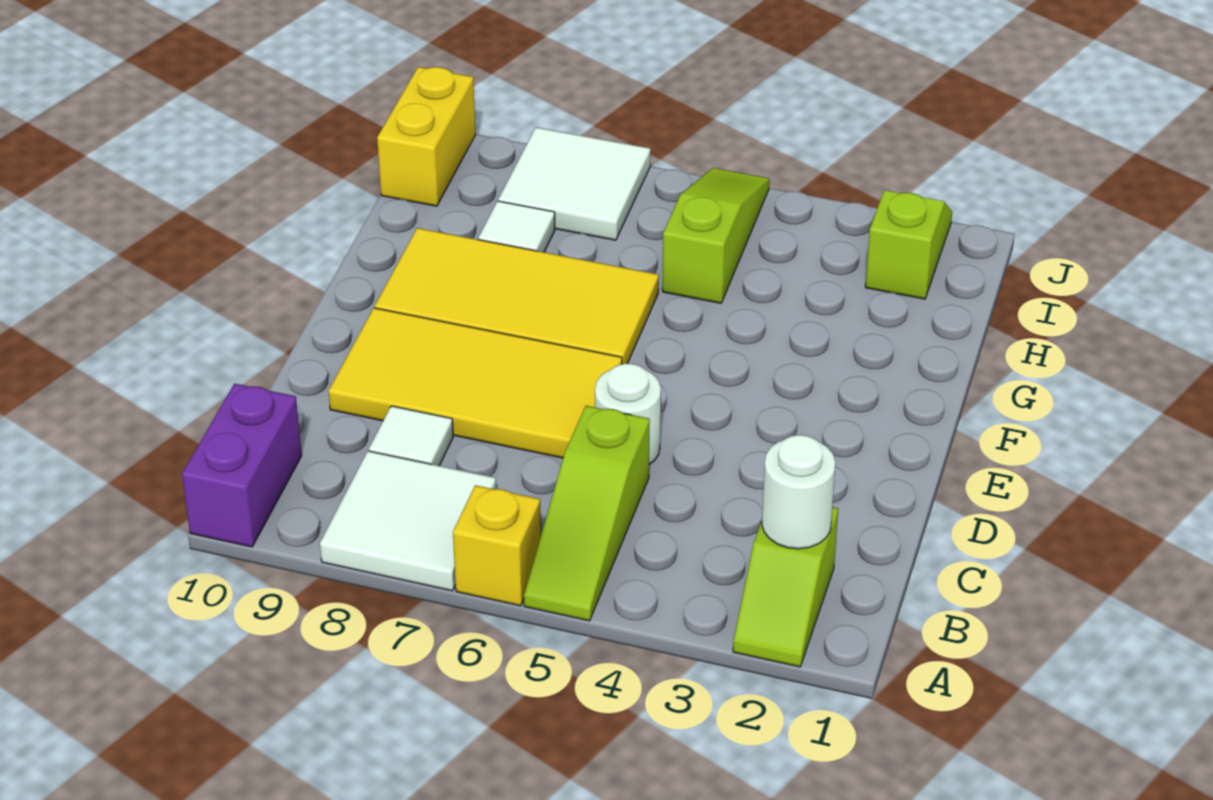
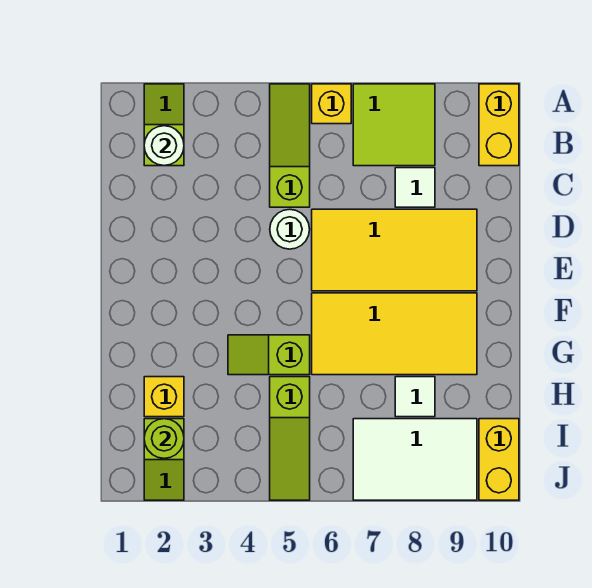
white tile A7:B8 level 1 -> lime tile A7:B8 level 1
purple brick A10:B10 level 1 -> yellow brick A10:B10 level 1
none -> lime slope G4:G5 level 1 top 5
none -> yellow brick H2 level 1
none -> lime round brick I2 level 2
white tile I7:J8 level 1 -> white tile I7:J9 level 1

